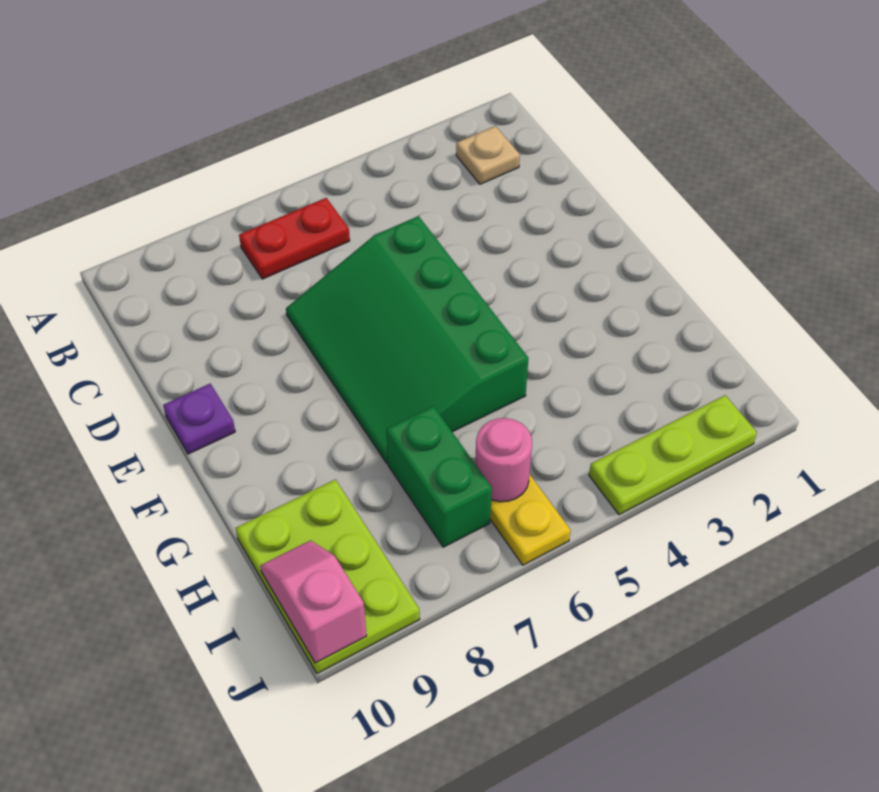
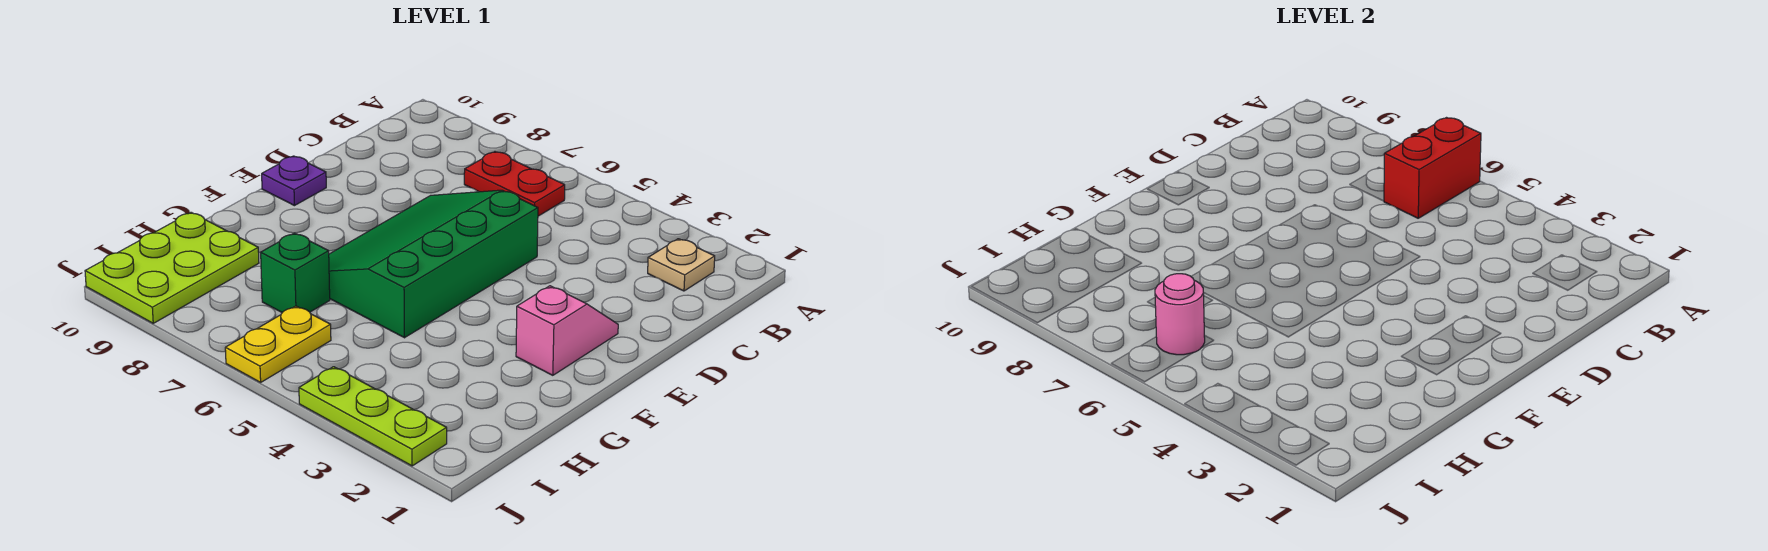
none -> red brick A6:B6 level 2
green brick H7:I7 level 1 -> green brick H7 level 1
pink slope I10:J10 level 2 top J -> pink slope E2:F2 level 1 top F

